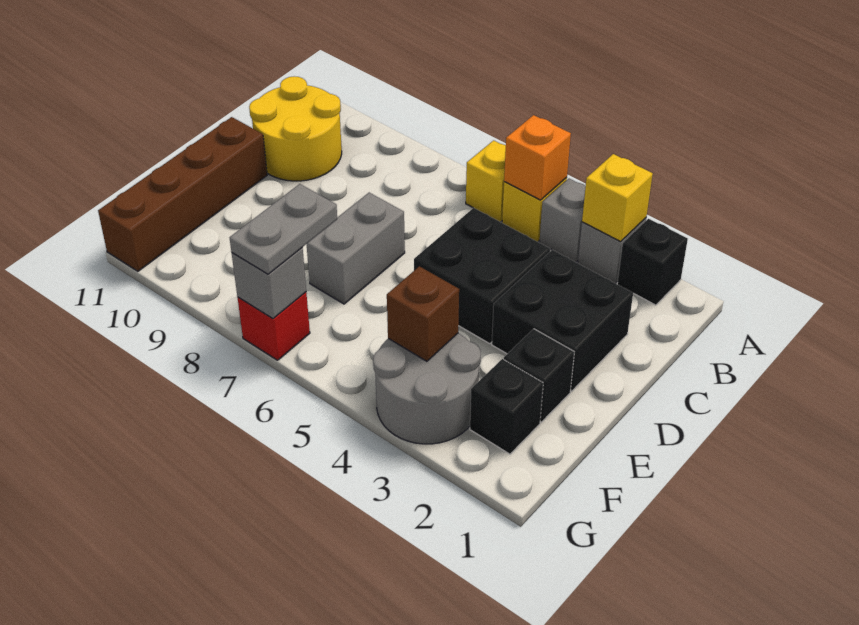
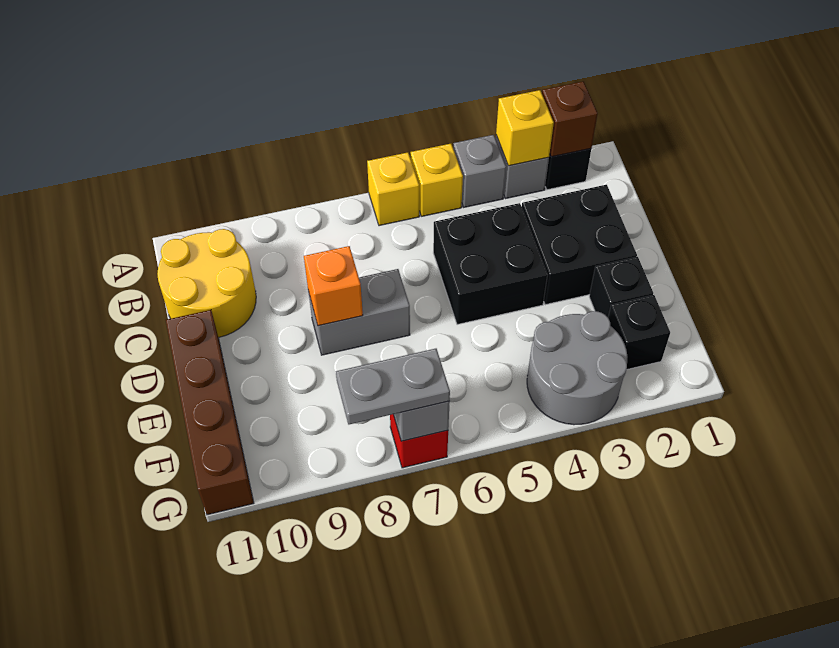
orange brick A5 level 2 -> orange brick D8 level 2
grey brick D7:E7 level 1 -> grey brick D7:D8 level 1
brown brick F4 level 2 -> brown brick A2 level 2
grey plate F7:G7 level 3 -> grey plate G7:G8 level 3

